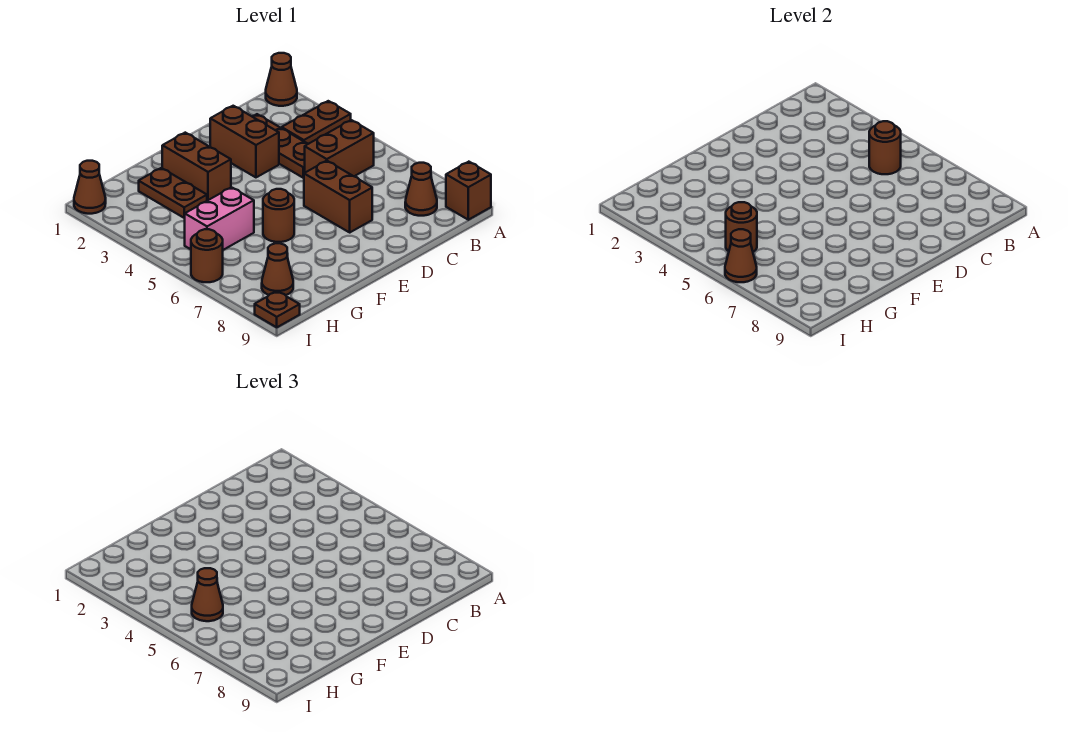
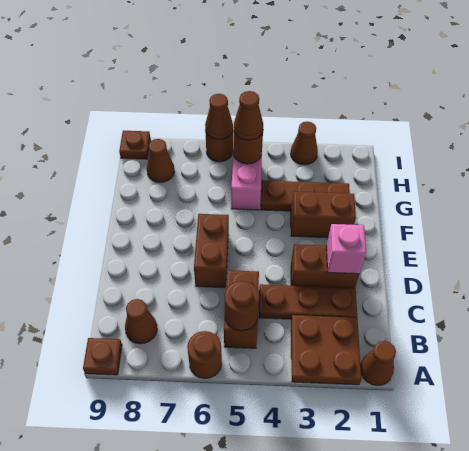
brown plate A3:B3 level 1 -> brown plate A2:B3 level 1
brown brick A9 level 1 -> brown plate A9 level 1
none -> pink brick D2 level 2
brown brick D6:D7 level 1 -> brown brick D6:E6 level 1
brown round brick F6 level 1 -> brown round brick A6 level 1
brown plate G2:G3 level 1 -> brown plate G2:G4 level 1
brown cone I1 level 1 -> brown cone I3 level 1

